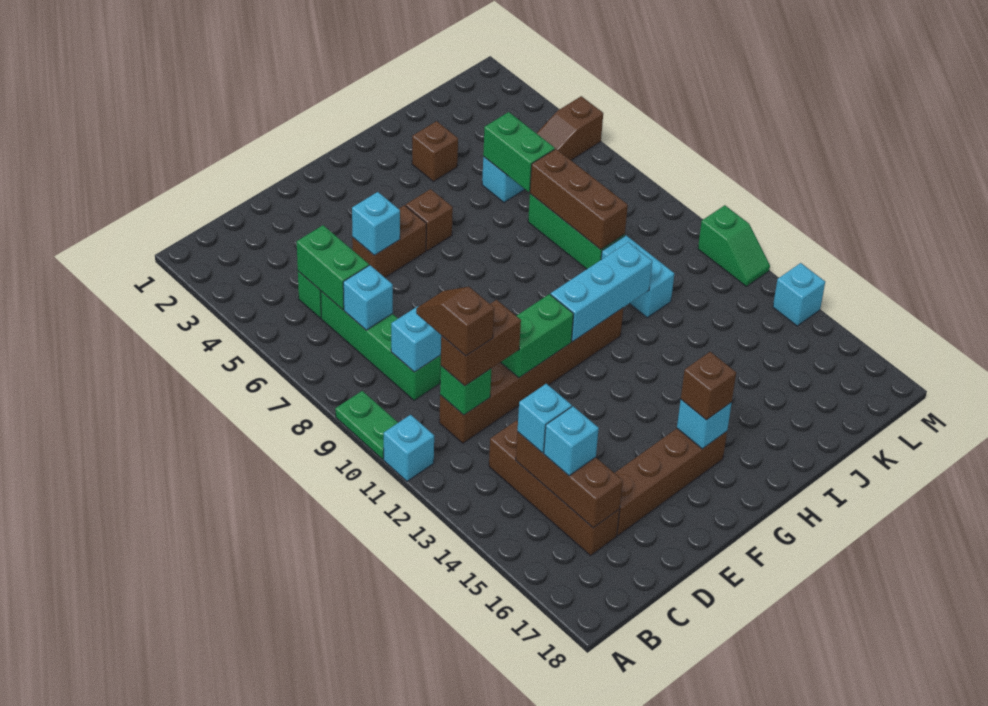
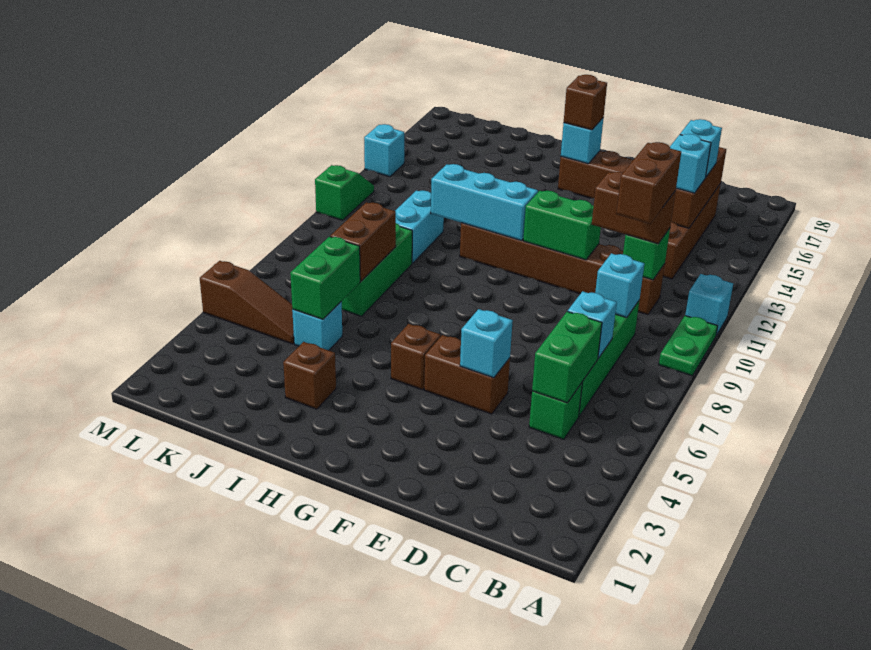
brown slope C10:C11 level 4 top 11 -> brown brick C10:C11 level 4
brown brick J7:J9 level 2 -> brown brick J7:J8 level 2

